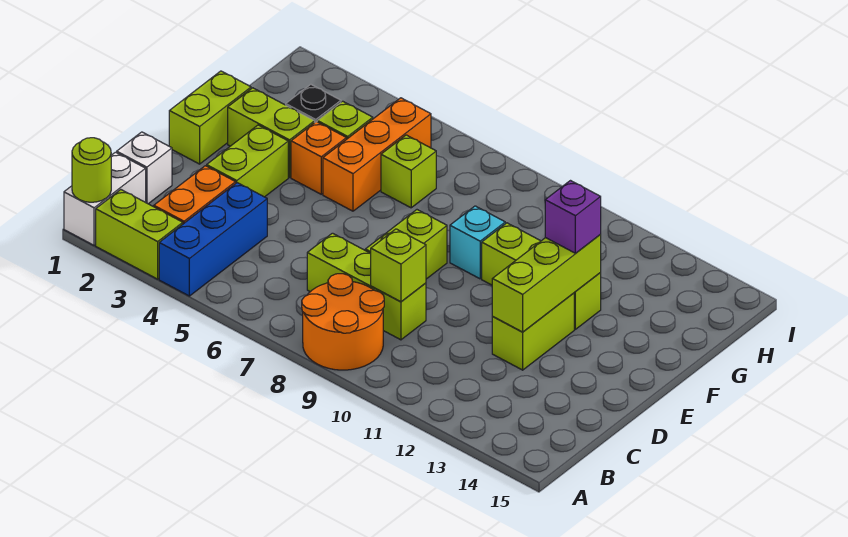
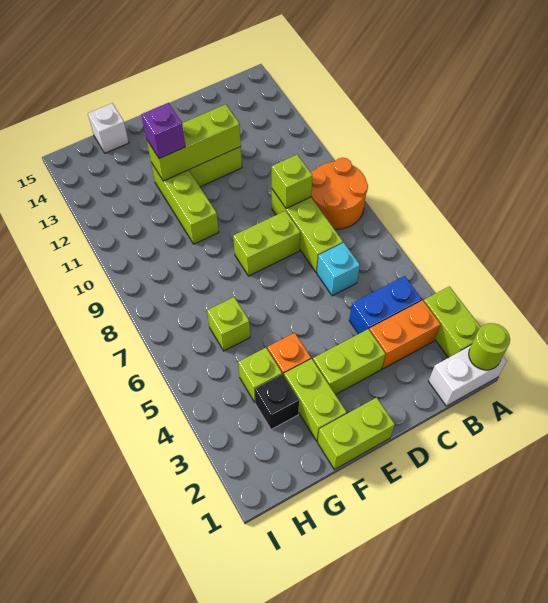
blue brick A4:C4 level 1 -> blue brick B4:C4 level 1
white brick C1 level 1 -> white brick G15 level 1
orange brick F5:H5 level 1 -> none
cyan brick F9 level 1 -> cyan brick C6 level 1

